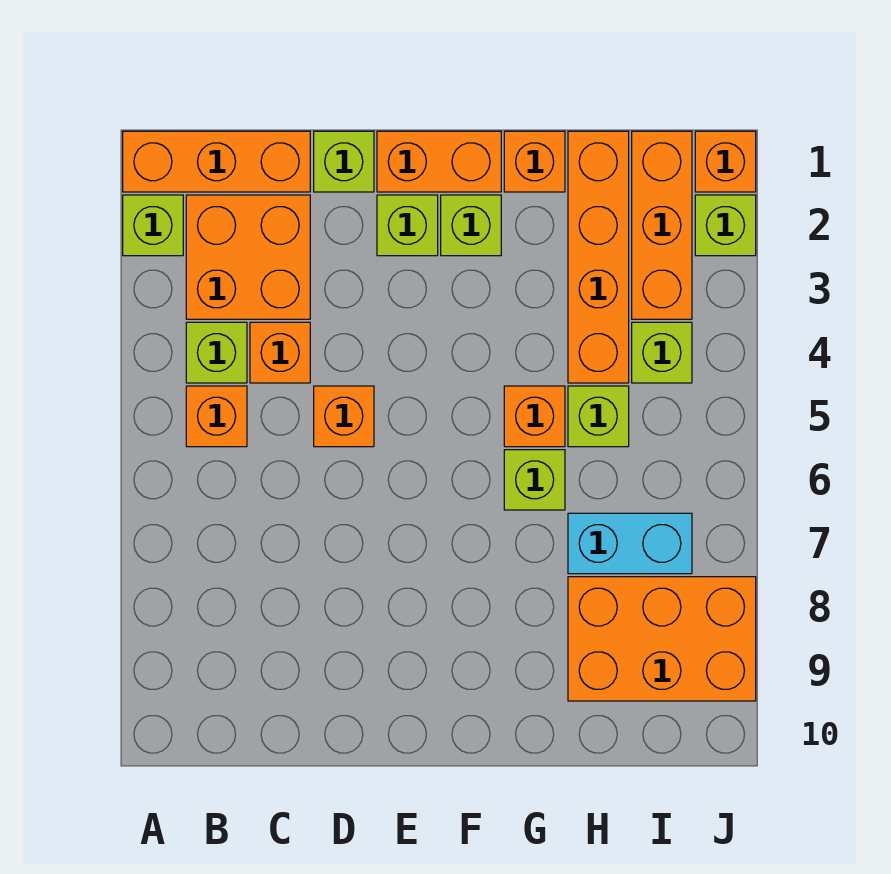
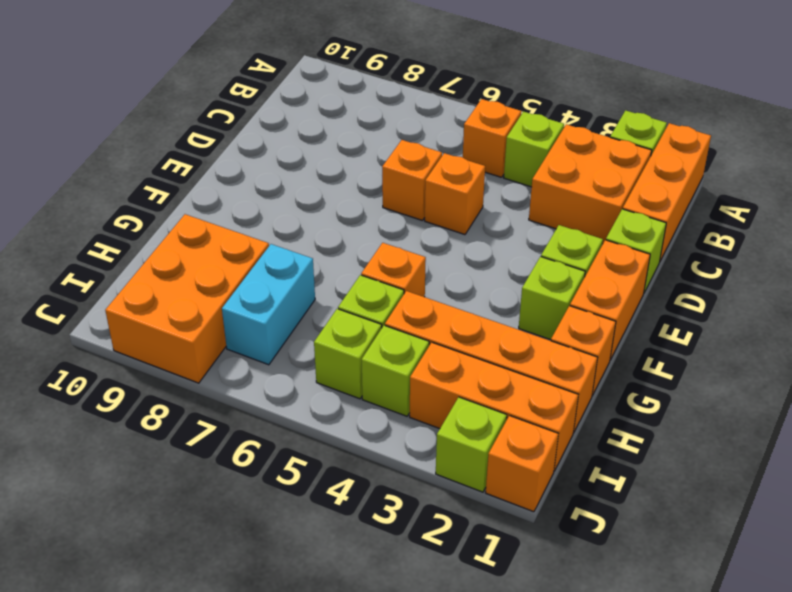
orange brick C4 level 1 -> orange brick D6 level 1
lime brick G6 level 1 -> lime brick I5 level 1

